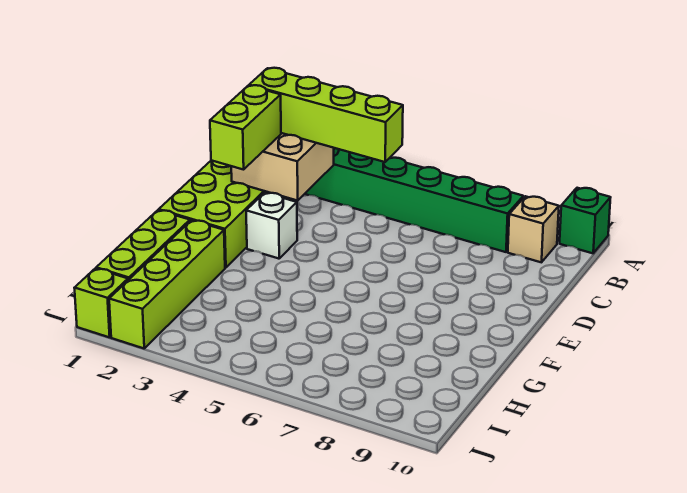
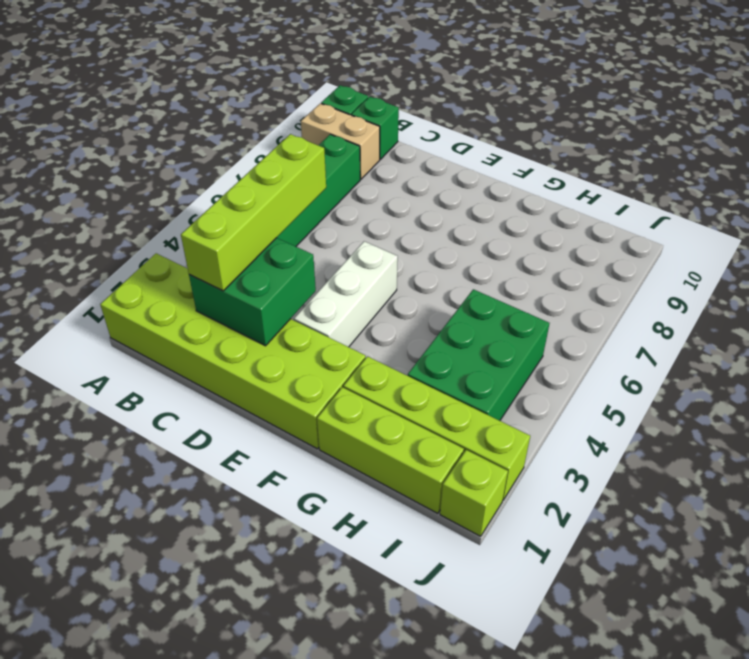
tan brick B9 level 1 -> tan brick A9:B9 level 1
none -> green brick B10 level 1
tan brick C2:D3 level 2 -> green brick C2:D3 level 2
lime brick D2:E2 level 3 -> none
white brick E3 level 1 -> white brick E3:E5 level 1
none -> green brick H3:I5 level 1

